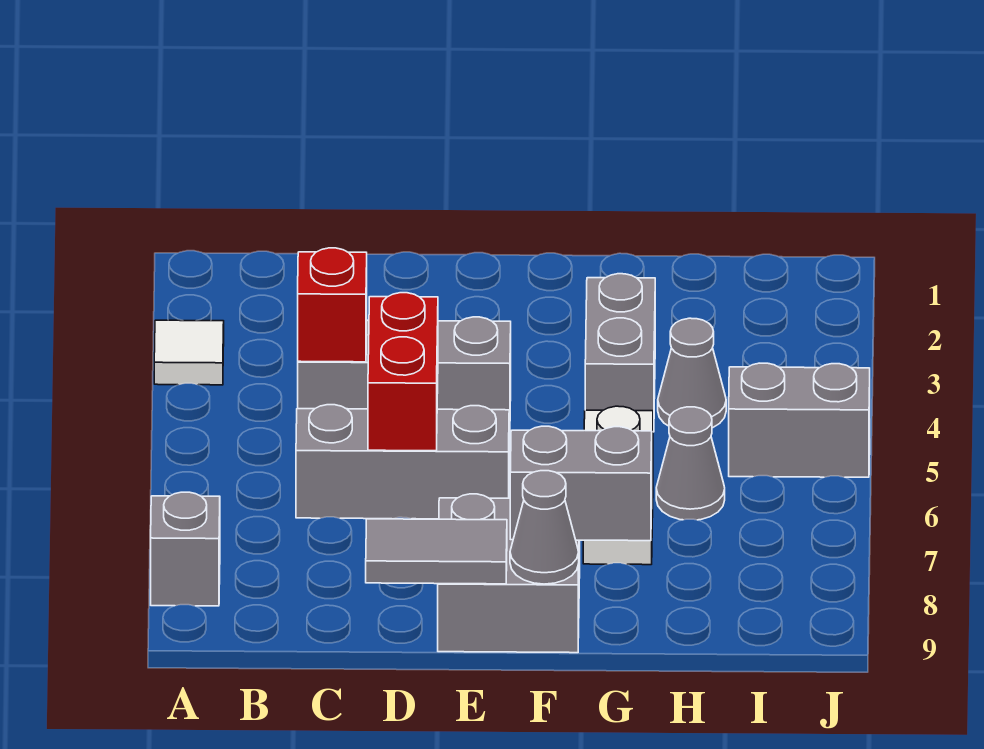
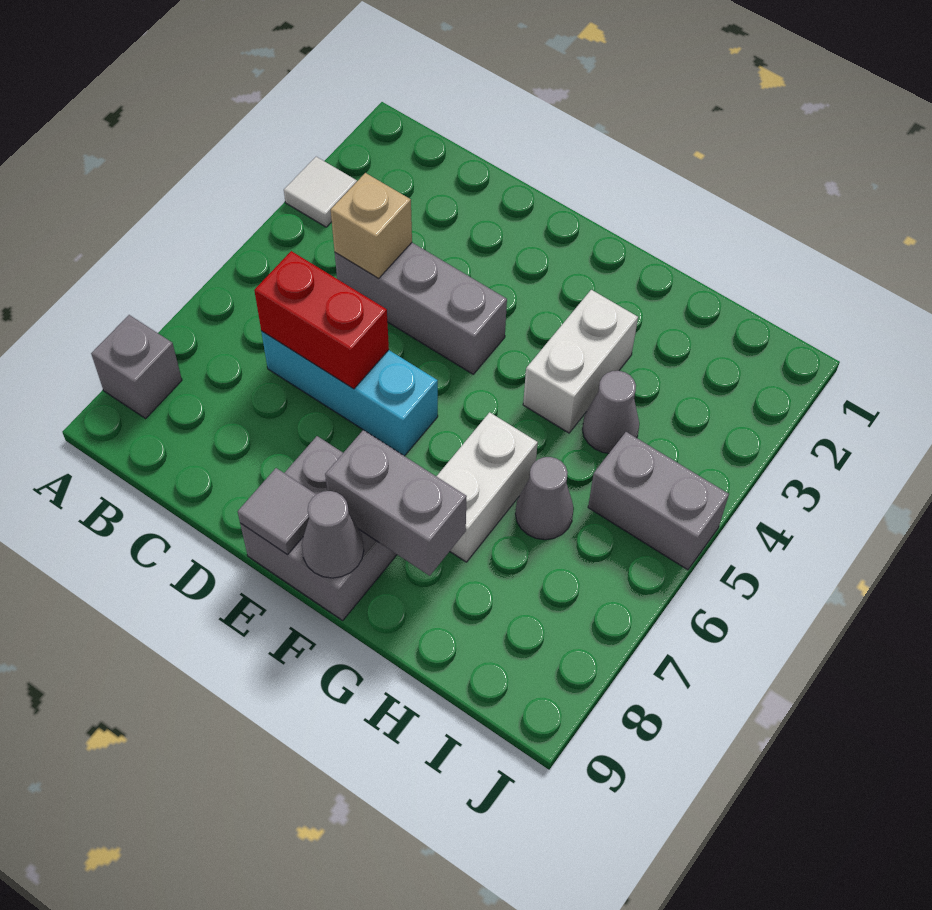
red brick C4 level 2 -> tan brick C4 level 2
grey brick C6:E6 level 1 -> cyan brick C6:E6 level 1
red brick D5:D6 level 2 -> red brick C6:D6 level 2
grey tile D9:E9 level 2 -> grey tile E9 level 2
grey brick G3:G4 level 1 -> white brick G3:G4 level 1

